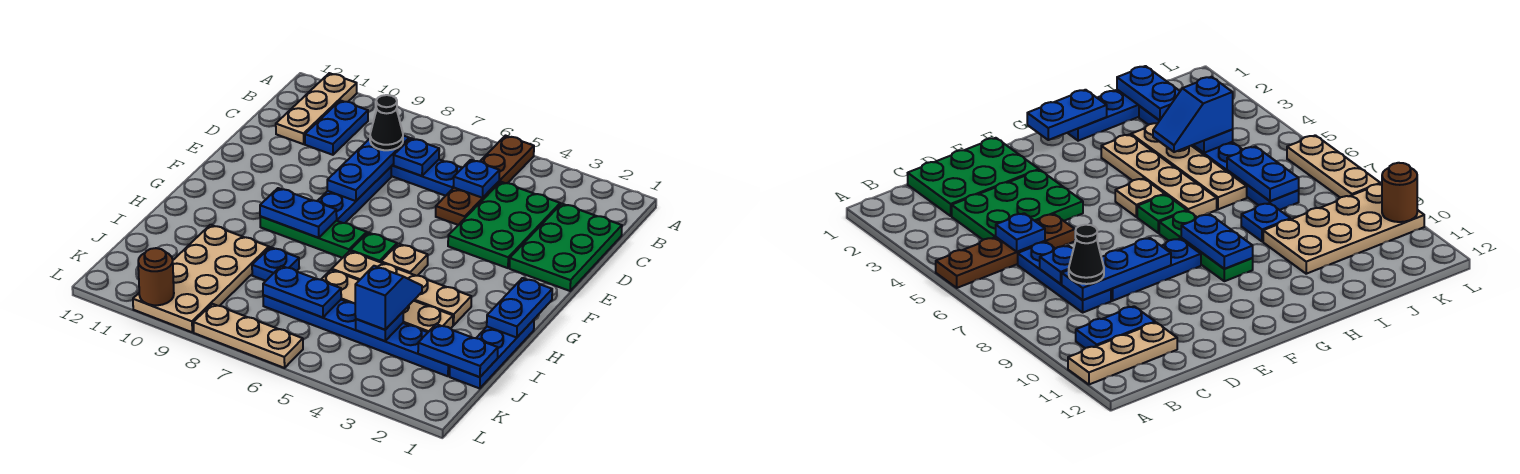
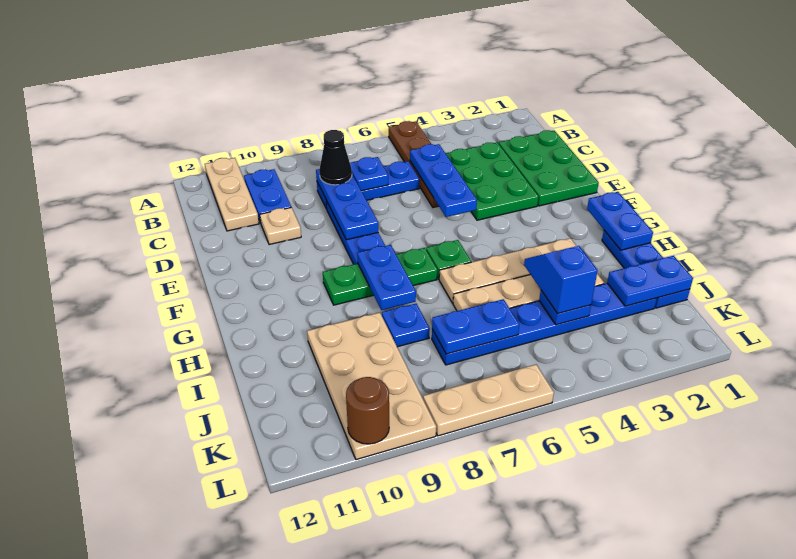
blue plate C5 level 2 -> blue plate C5:E5 level 2
tan plate G5 level 1 -> tan plate D10 level 1
blue plate G8:G9 level 2 -> blue plate G8:H8 level 2

